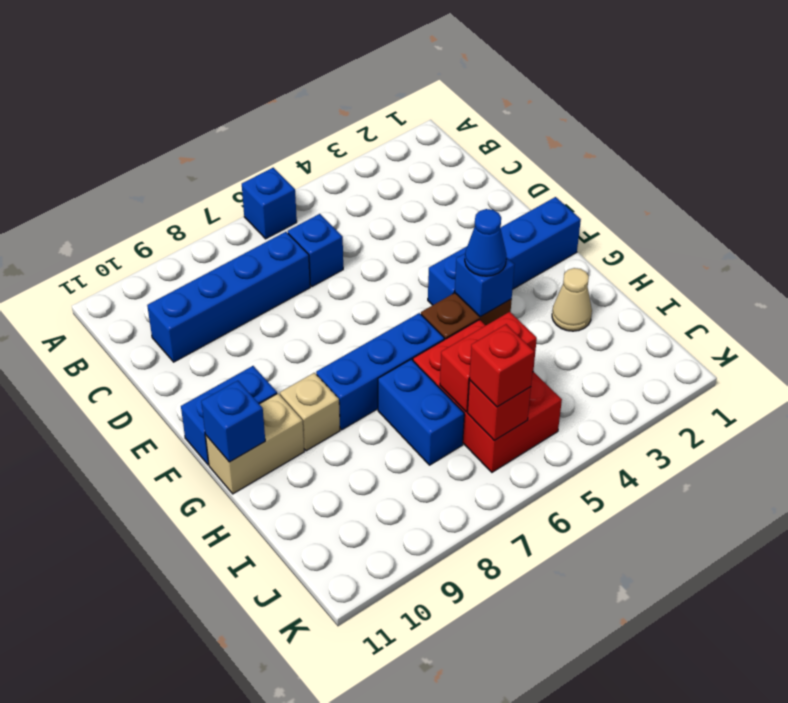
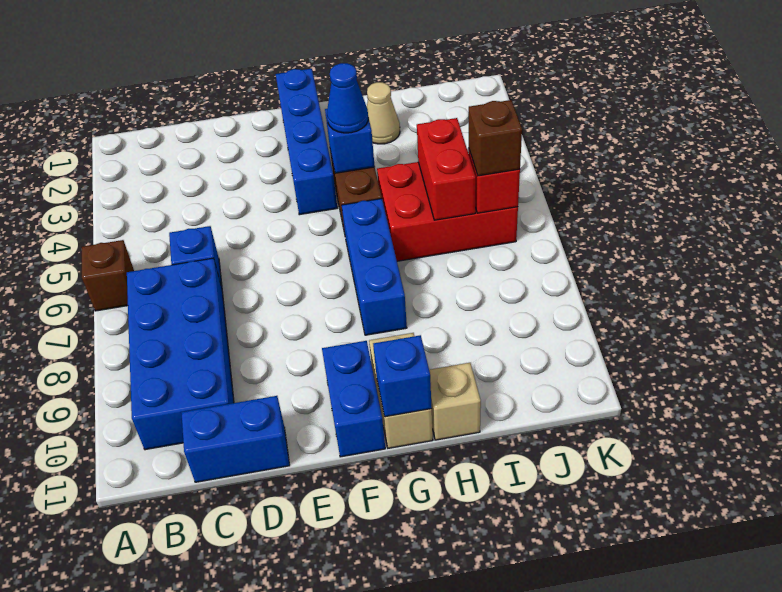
blue brick A6 level 1 -> brown brick A6 level 1
blue brick C7:C10 level 1 -> blue brick B7:C10 level 1
tan brick G9 level 1 -> tan brick H11 level 1
blue brick H7:I7 level 1 -> blue brick C11:D11 level 1
red brick J6 level 3 -> brown brick J6 level 3

